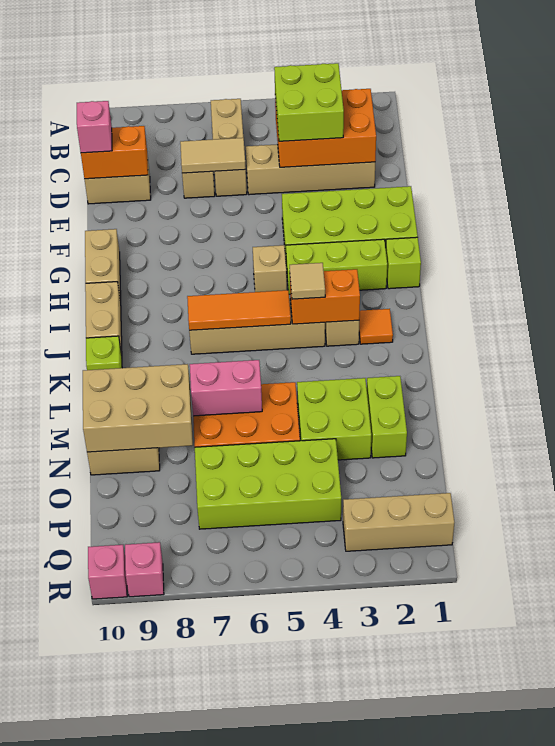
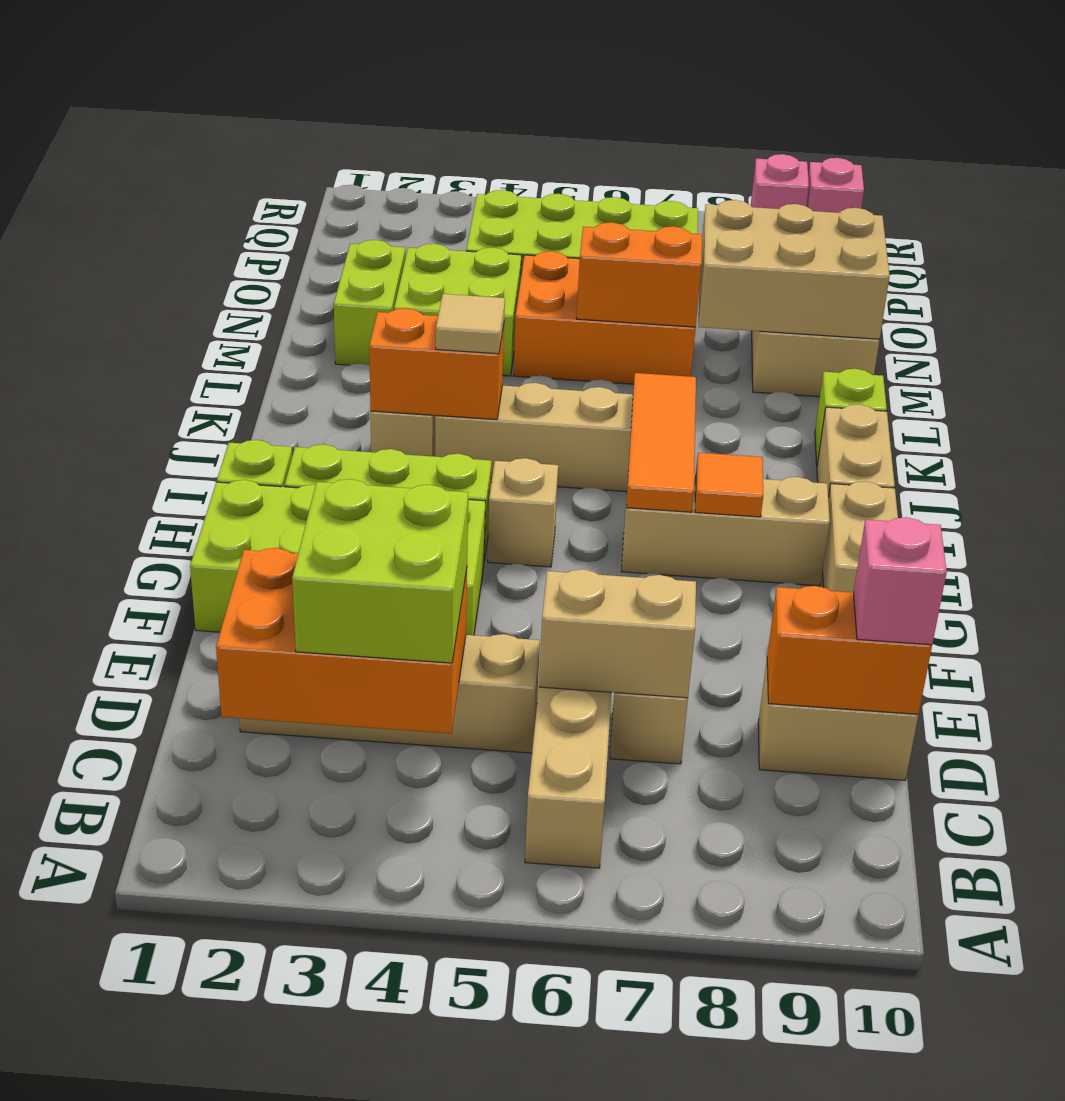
tan tile D6:D7 level 2 -> tan brick D6:D7 level 2
orange tile J2 level 1 -> orange tile H8 level 2
orange tile J5:J7 level 2 -> orange tile H7:J7 level 2
pink brick M6:M7 level 2 -> orange brick M6:M7 level 2
tan brick Q1:Q3 level 1 -> tan brick H7:H9 level 1

